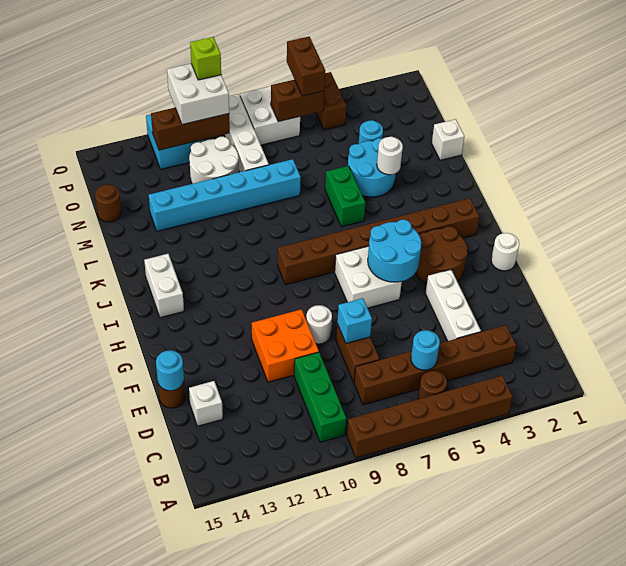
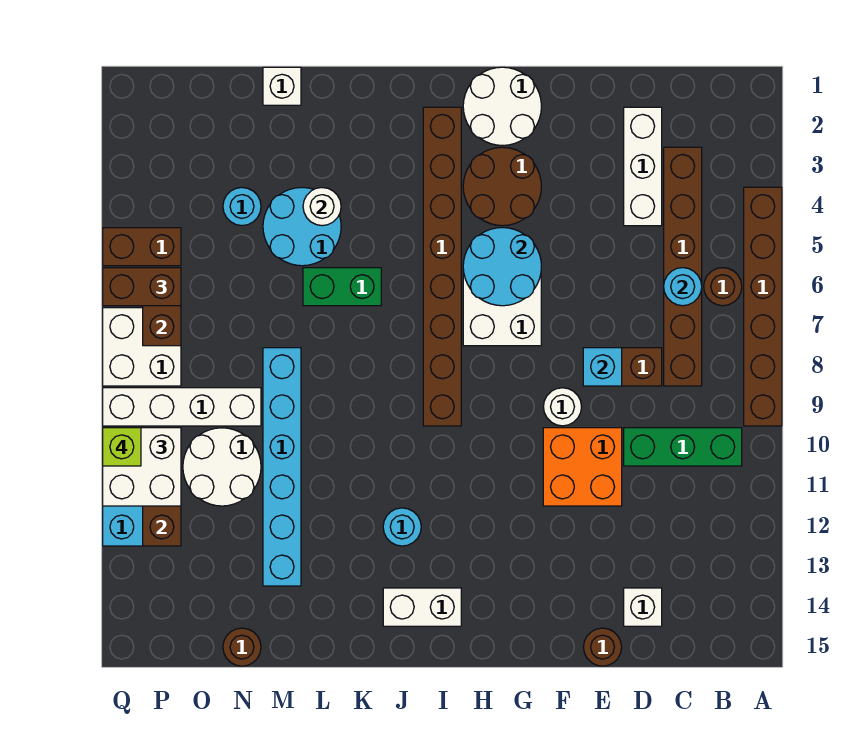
white brick D4:F4 level 1 -> white brick D2:D4 level 1
cyan round brick E15 level 2 -> cyan round brick J12 level 1
white round brick G1 level 1 -> white round brick G1:H2 level 1

